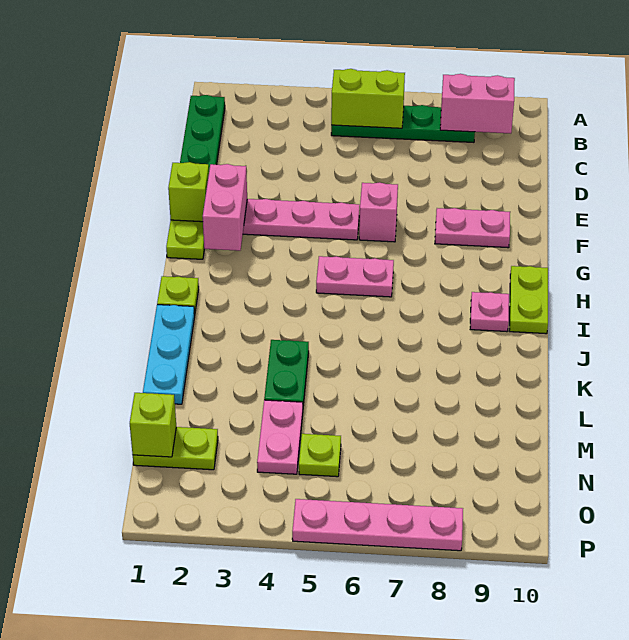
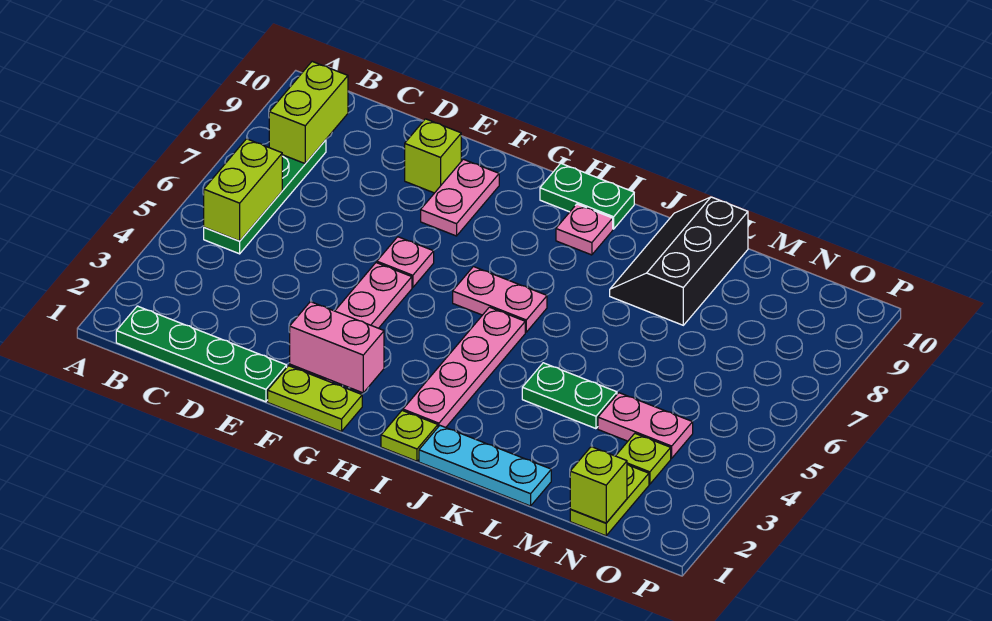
pink brick B8:B9 level 2 -> lime brick B8:B9 level 2
lime brick F1 level 2 -> lime brick E9 level 1
pink brick F6 level 1 -> pink plate F6 level 1
pink plate H5:H6 level 1 -> pink plate H6:I6 level 1
lime plate H10:I10 level 1 -> green plate H10:I10 level 1
none -> black slope K8:L10 level 1 top L
lime plate N5 level 1 -> lime plate N3 level 1
pink plate P5:P8 level 1 -> pink plate I2:I5 level 1

